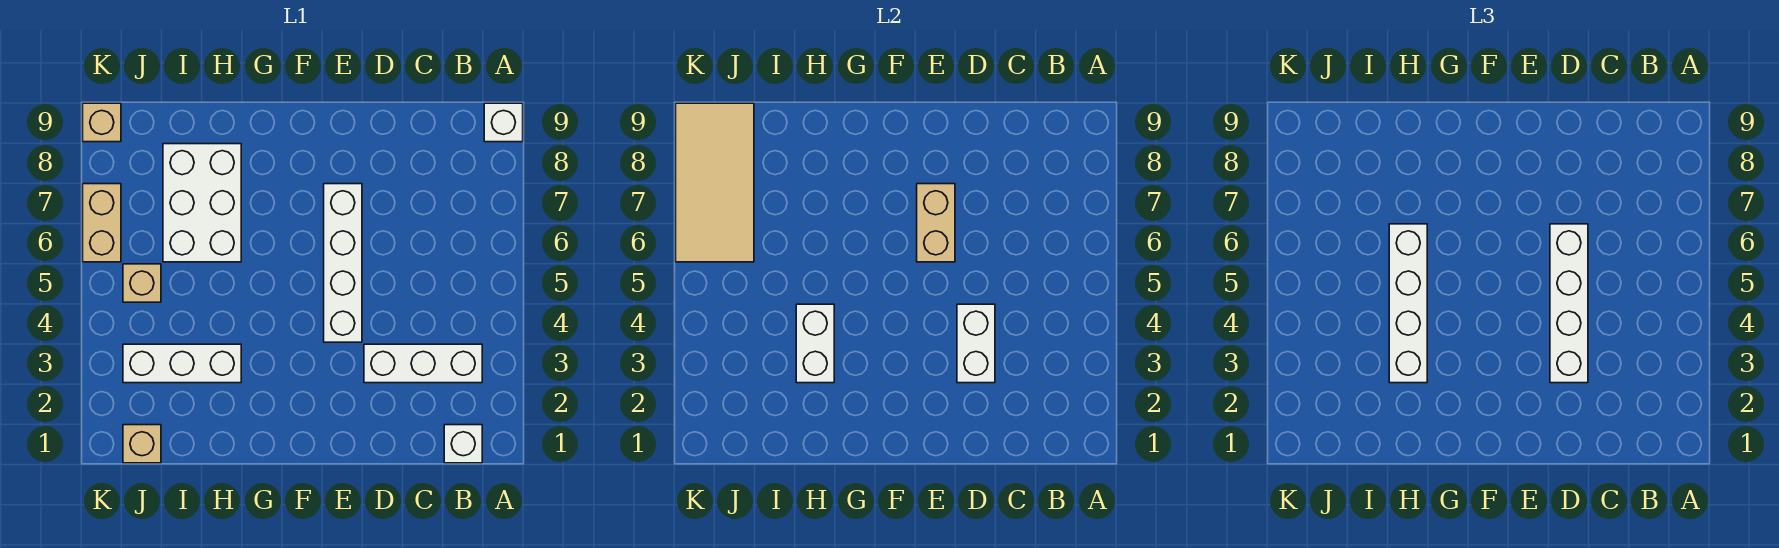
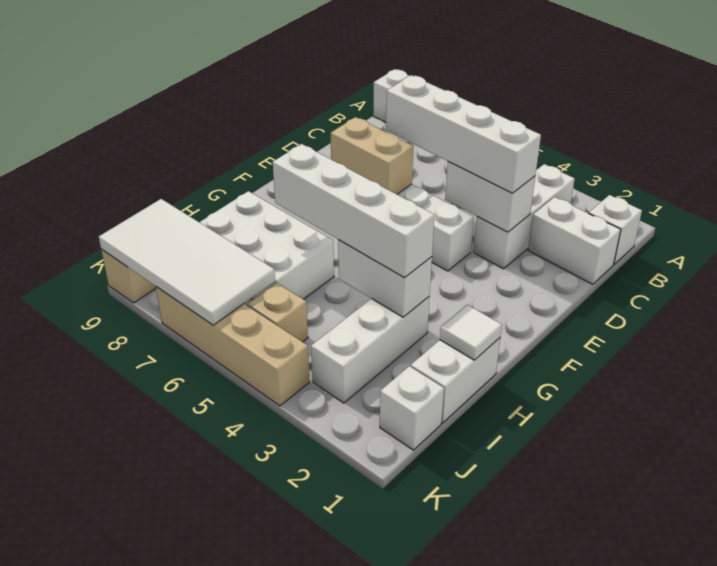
none -> white brick C1:C2 level 1
none -> white brick H1:I1 level 1
none -> white tile H1 level 2
tan brick J1 level 1 -> white brick J1 level 1
tan tile J6:K9 level 2 -> white tile J6:K9 level 2
tan brick K6:K7 level 1 -> tan brick K4:K7 level 1

